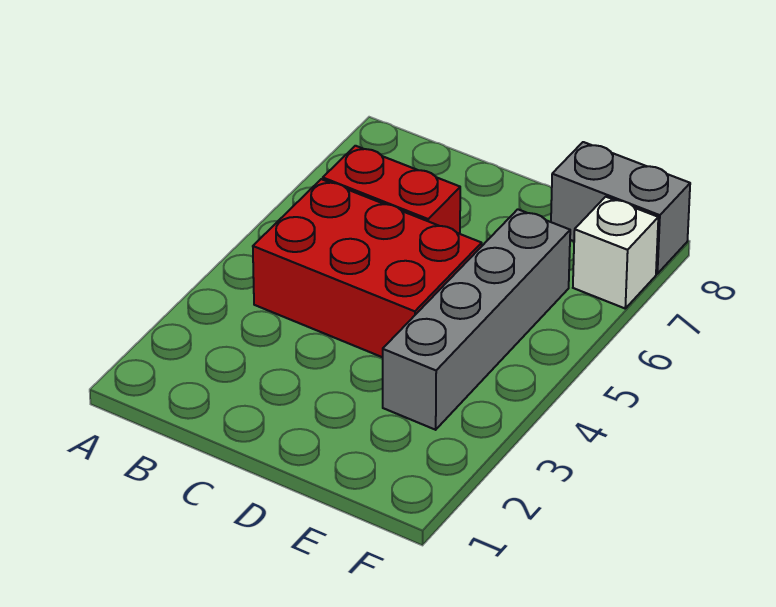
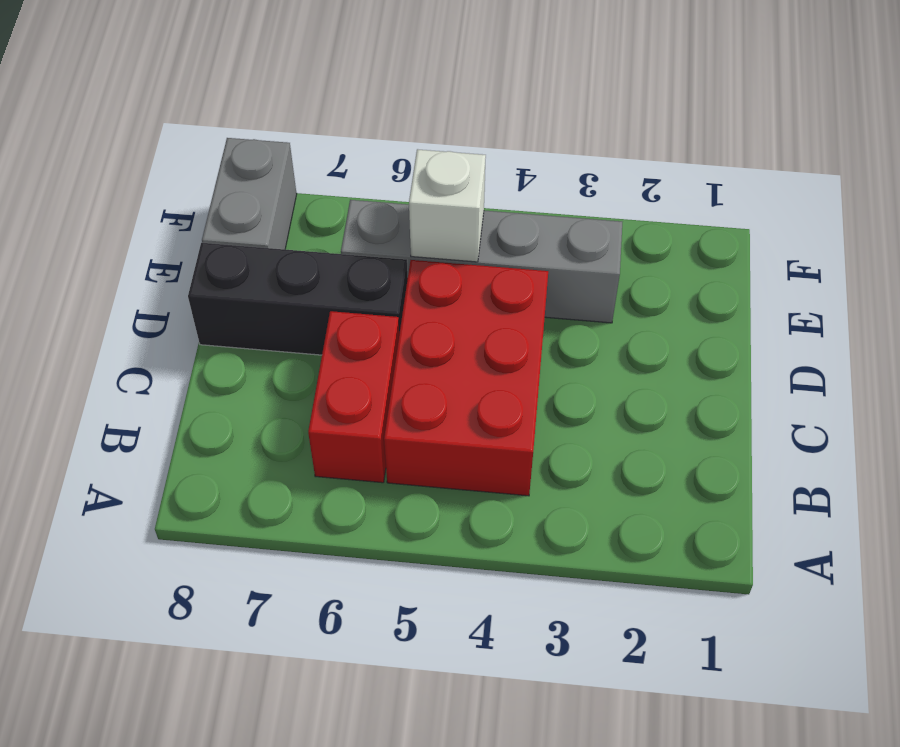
none -> black brick D6:D8 level 1
white brick F7 level 1 -> white brick E5 level 2

